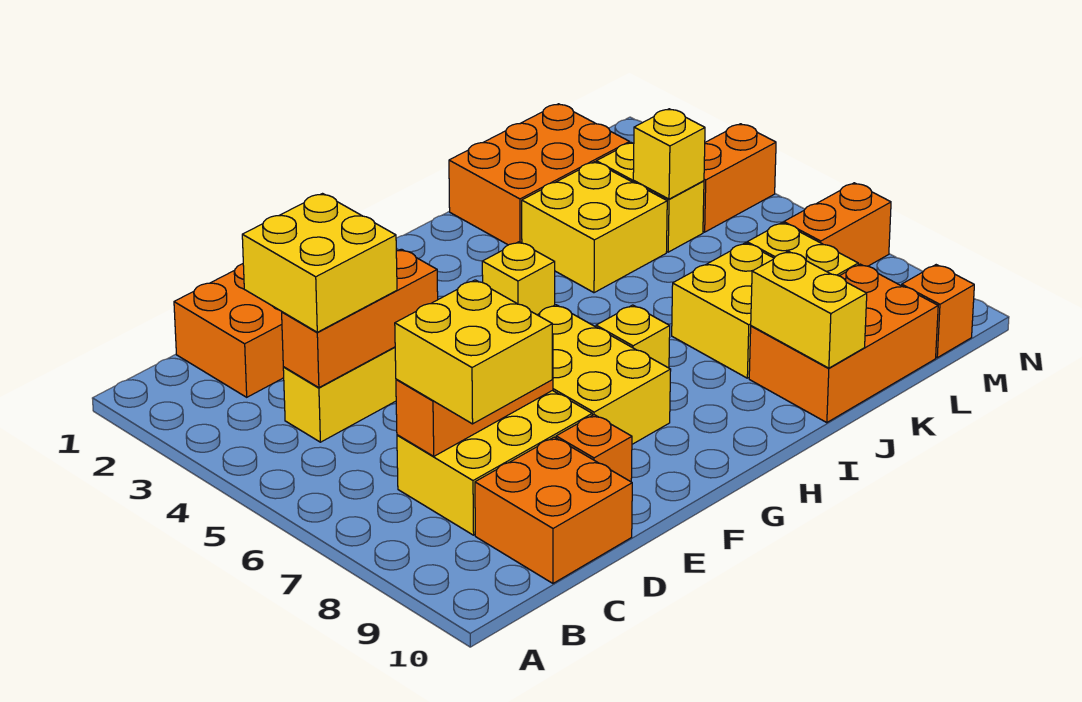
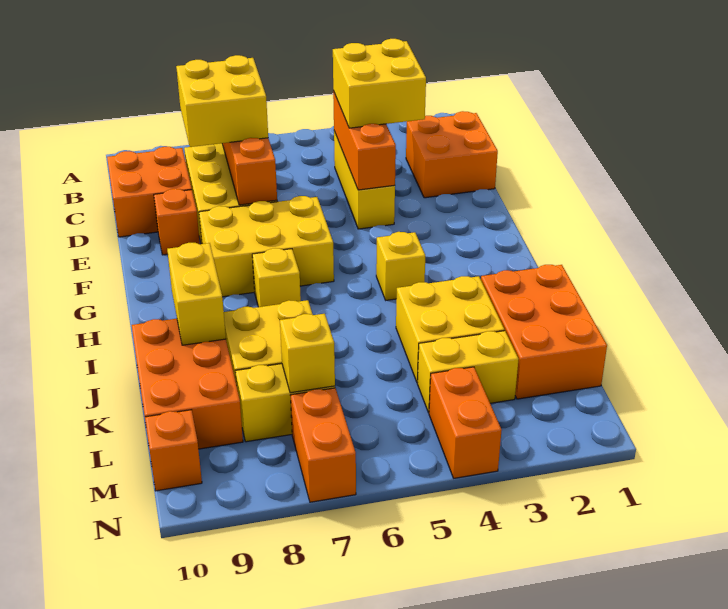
yellow brick J9:J10 level 2 -> yellow brick I9:J9 level 2
yellow brick L4 level 2 -> yellow brick L7 level 2

